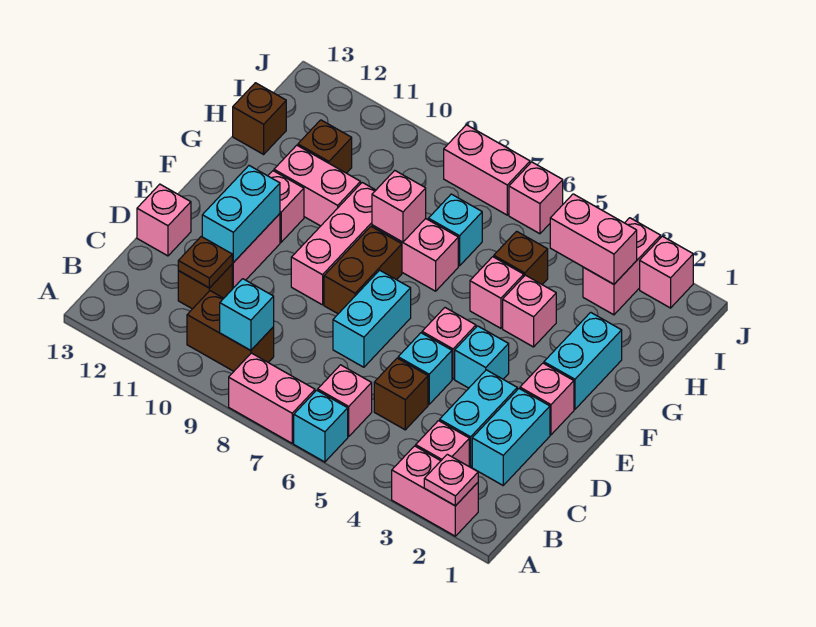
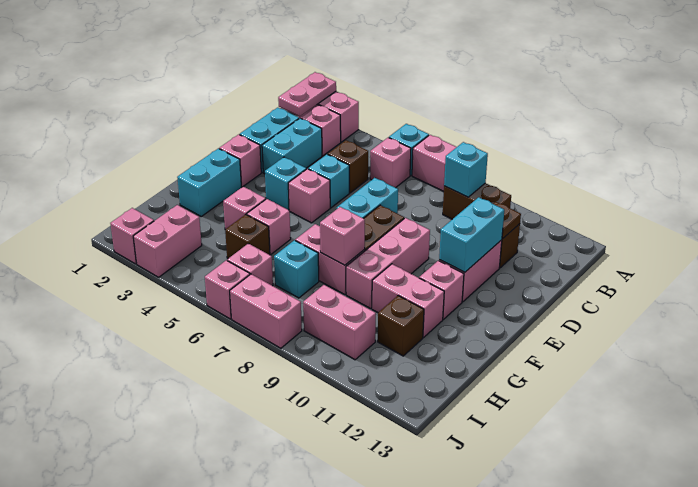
pink plate A2 level 2 -> pink plate A2:B2 level 2
pink brick D13 level 1 -> pink brick I6 level 1
brown brick H13 level 1 -> none
pink brick I3:I4 level 2 -> pink brick I9:I10 level 1

